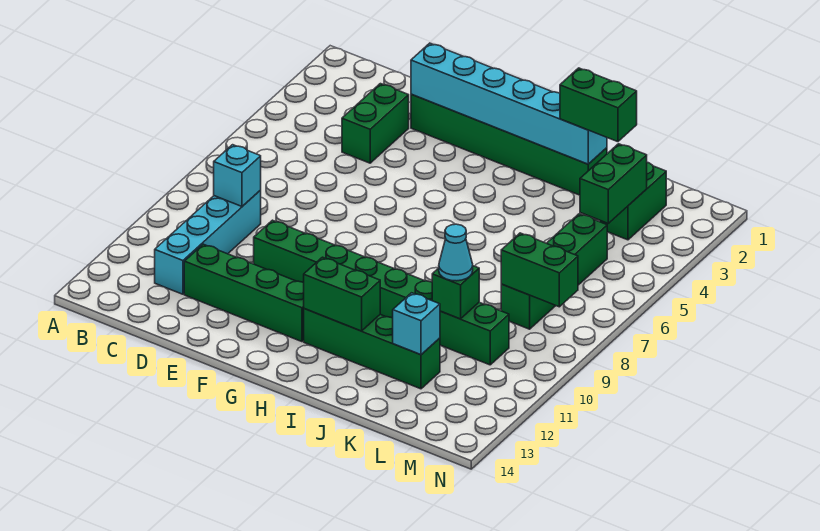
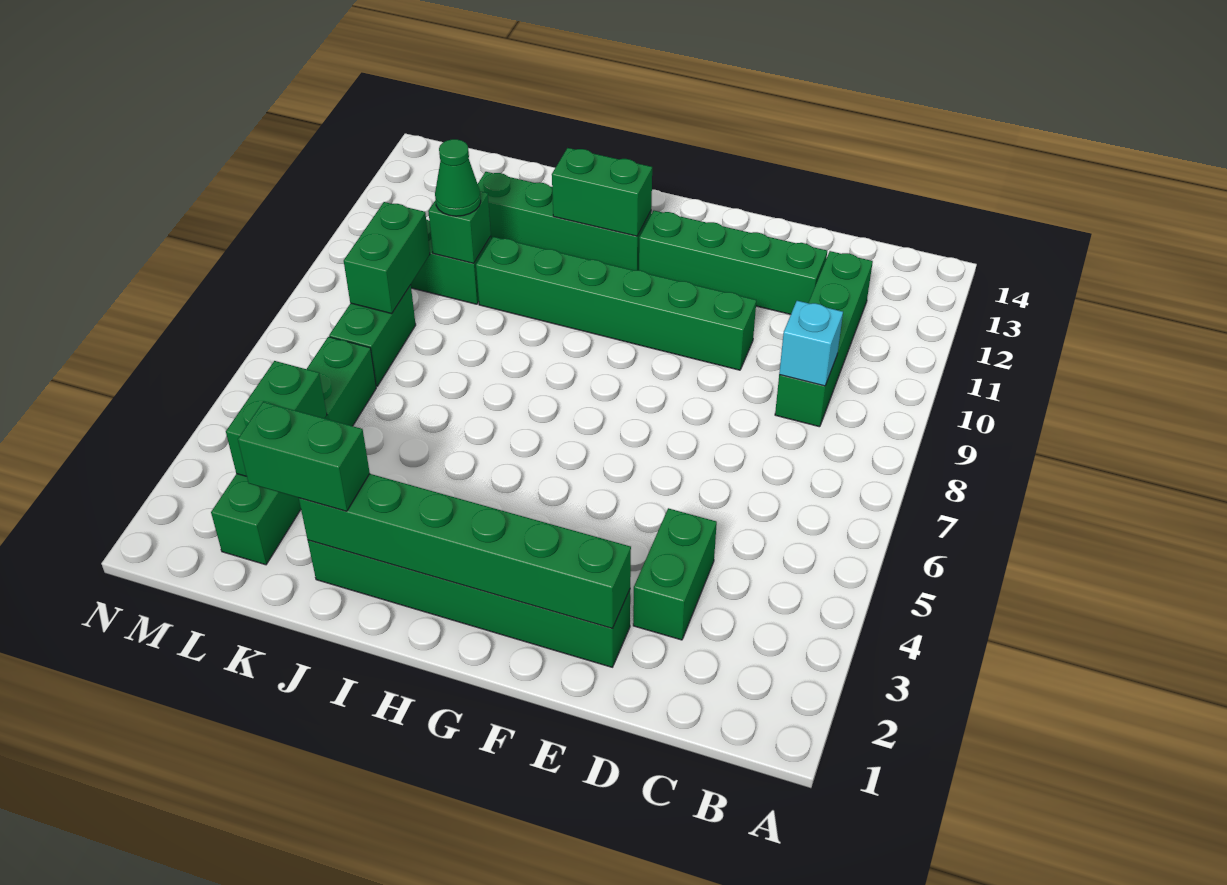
cyan brick C9:C12 level 1 -> green brick C9:C12 level 1
cyan brick E2:J2 level 2 -> green brick E2:J2 level 2
cyan cone K10 level 3 -> green cone K10 level 3
cyan brick K12 level 2 -> none
green brick L8:M8 level 2 -> green brick L8:L9 level 2

